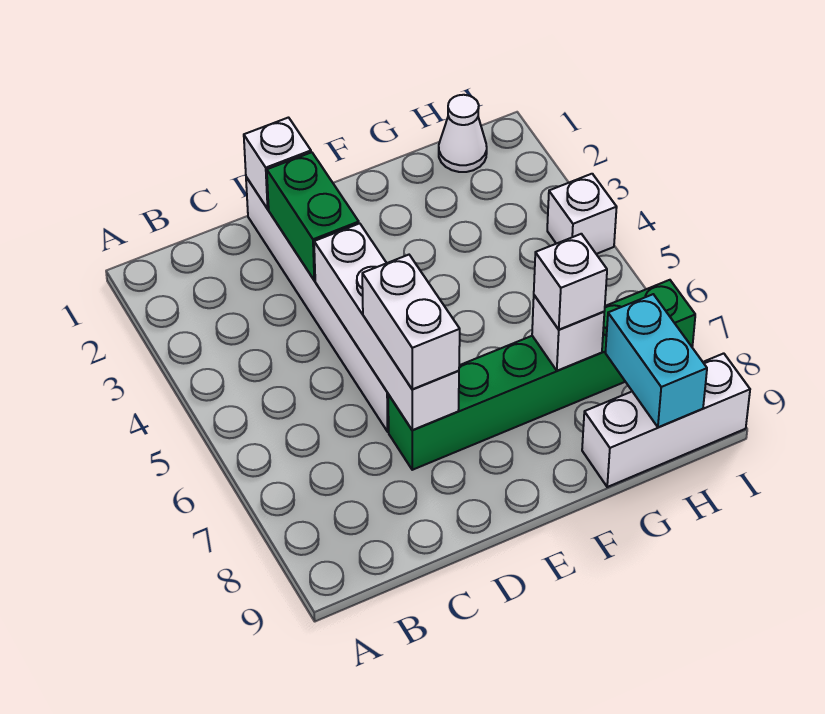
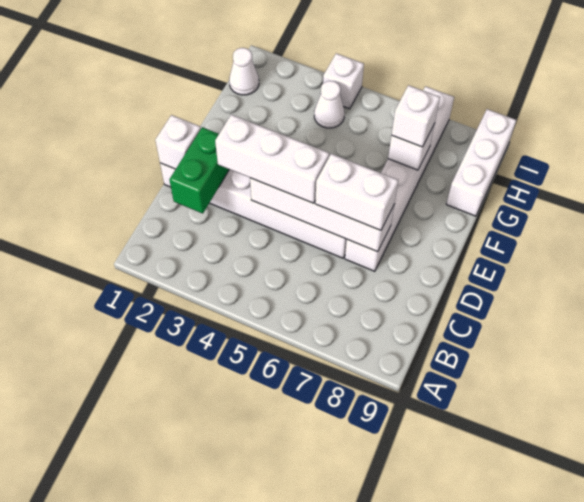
green brick D2:D3 level 2 -> green brick C2:D2 level 2
none -> white brick D3:D5 level 3
green brick D7:I7 level 1 -> white brick D7:I7 level 1
none -> white cone H4 level 1
cyan brick H8:H9 level 2 -> none

